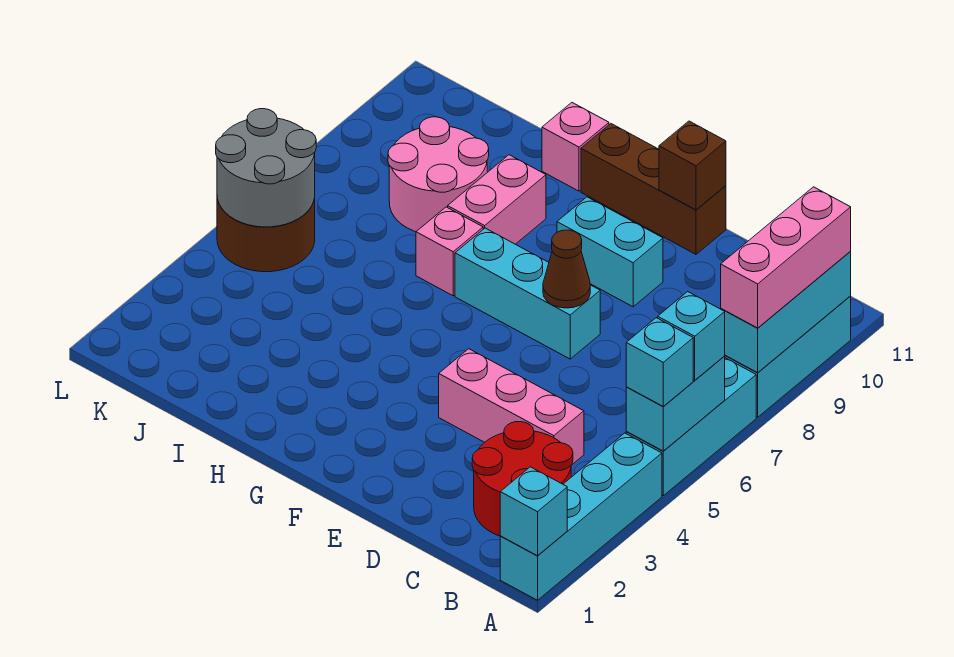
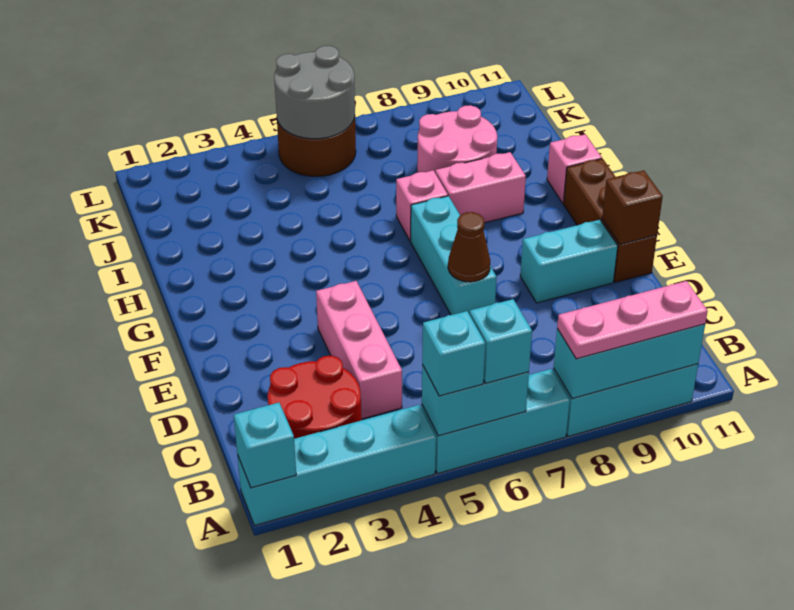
pink brick A8:A10 level 3 -> pink plate A8:A10 level 3
cyan brick E9:F9 level 1 -> cyan brick E9:E10 level 1

